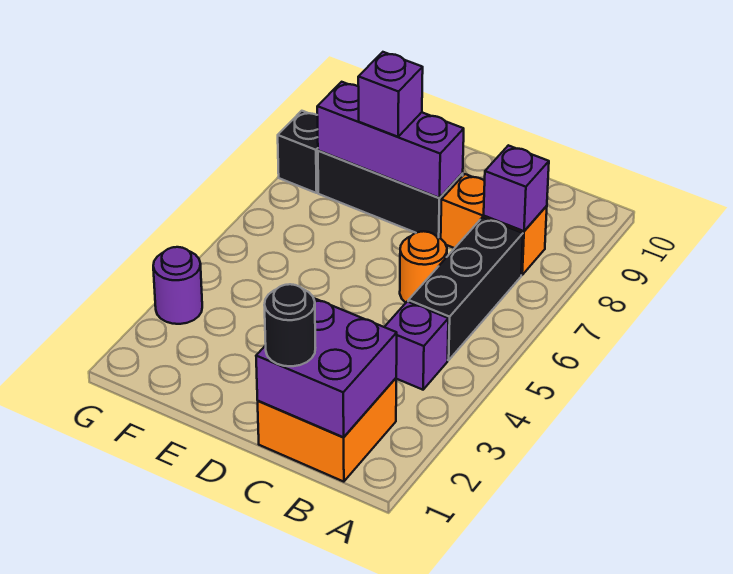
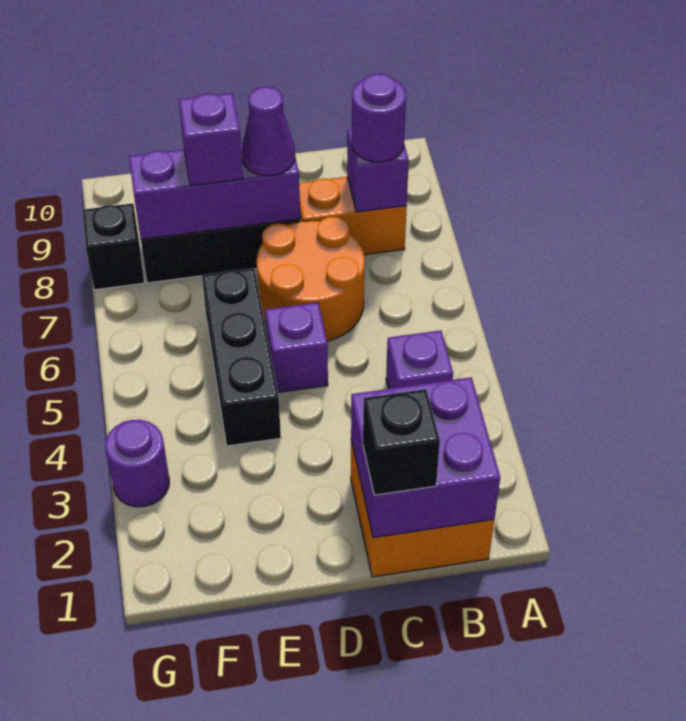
black brick B5:B7 level 1 -> black brick E4:E6 level 1
none -> purple round brick B8 level 3
black round brick C1 level 3 -> black brick C1 level 3
orange round brick C6 level 1 -> orange round brick C6:D7 level 1
none -> purple brick D5 level 1
none -> purple cone D8 level 3

